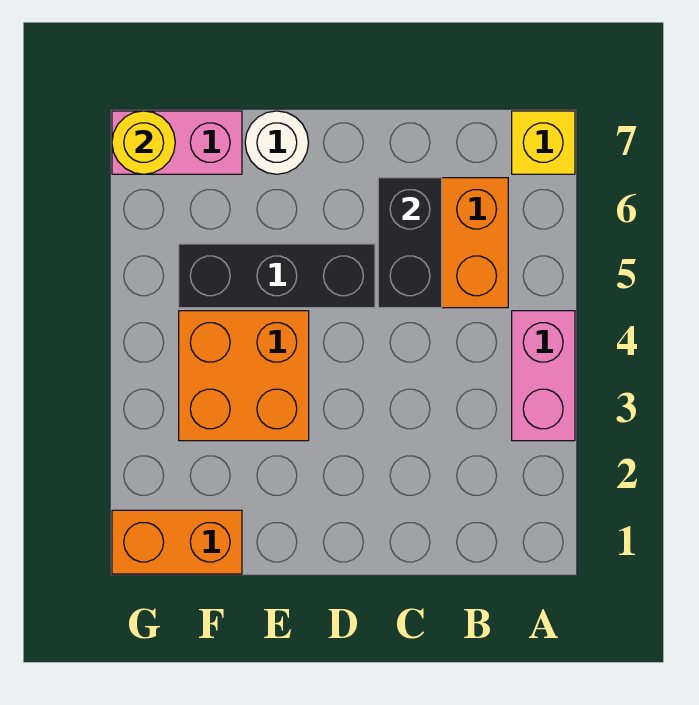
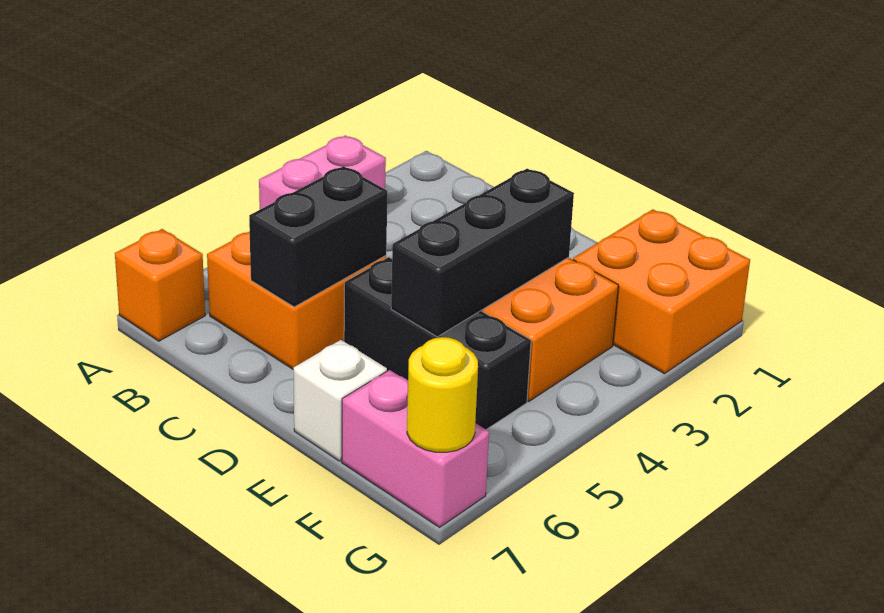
yellow brick A7 level 1 -> orange brick A7 level 1
none -> black brick E3:E5 level 2
white round brick E7 level 1 -> white brick E7 level 1
orange brick F1:G1 level 1 -> orange brick F1:G2 level 1

